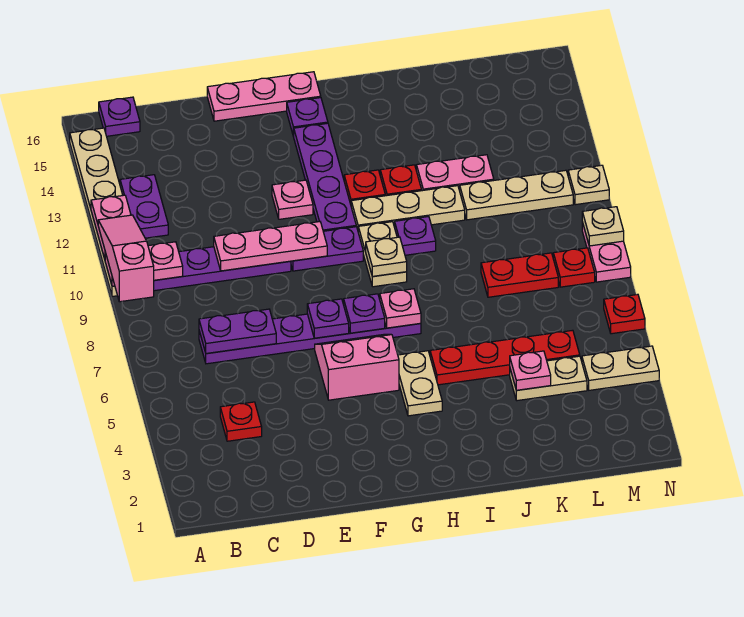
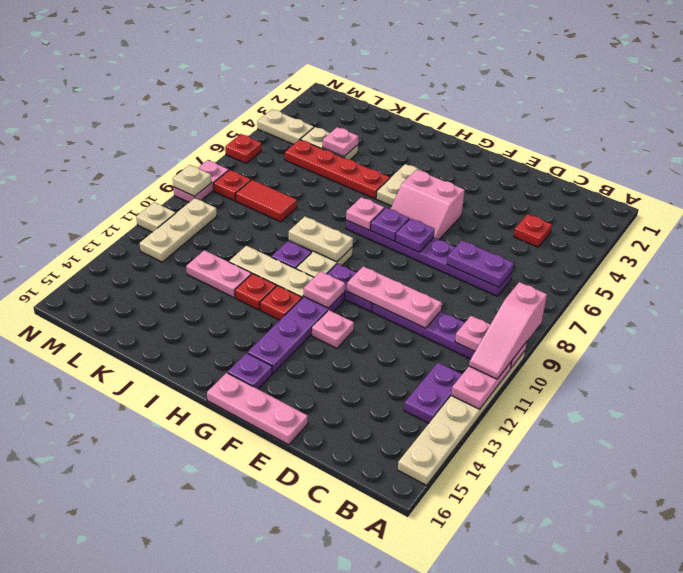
purple plate B16 level 1 -> none
none -> pink plate G11 level 2
tan plate H9 level 2 -> tan plate H9:I9 level 2
red plate K8:L8 level 1 -> red tile K8:L8 level 1
tan plate K11:M11 level 1 -> tan plate M10:M12 level 1

